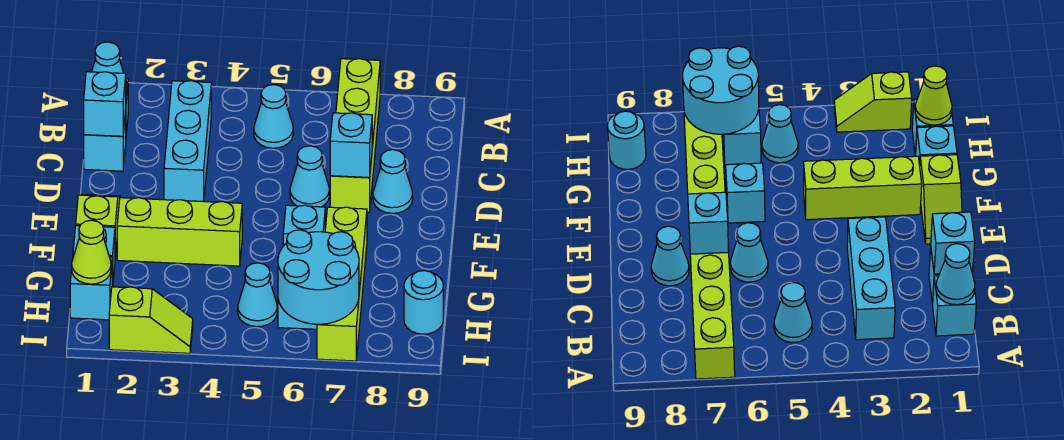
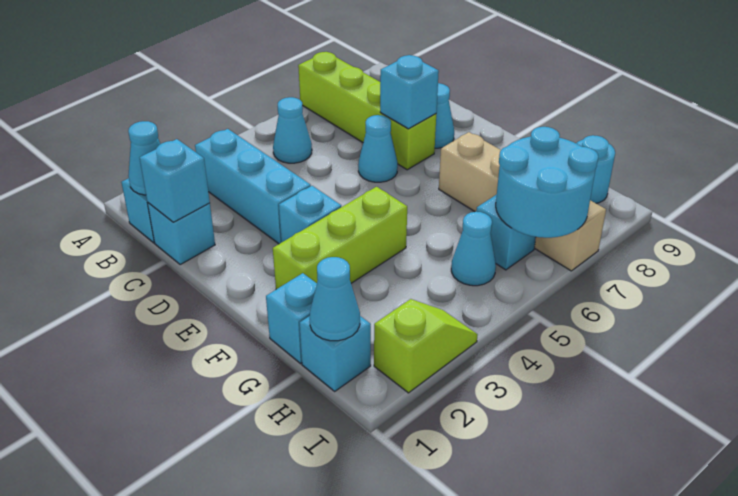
lime slope E1:F1 level 1 top F -> none
cyan brick F6 level 1 -> cyan brick E3 level 1
lime brick F7:I7 level 1 -> tan brick F7:I7 level 1
lime cone H1 level 2 -> cyan cone H1 level 2

